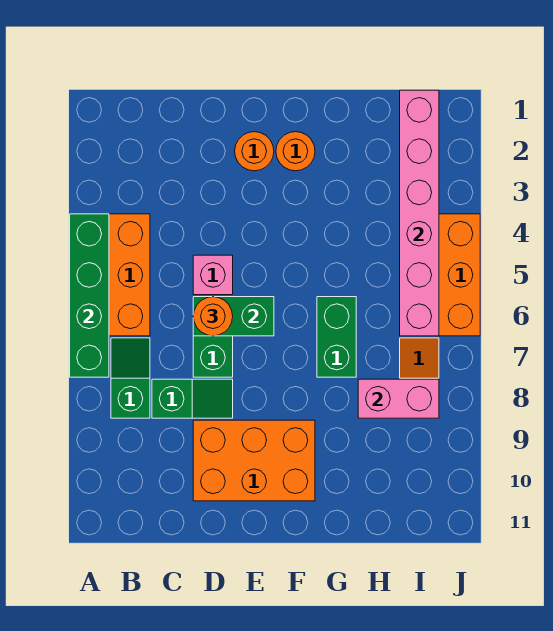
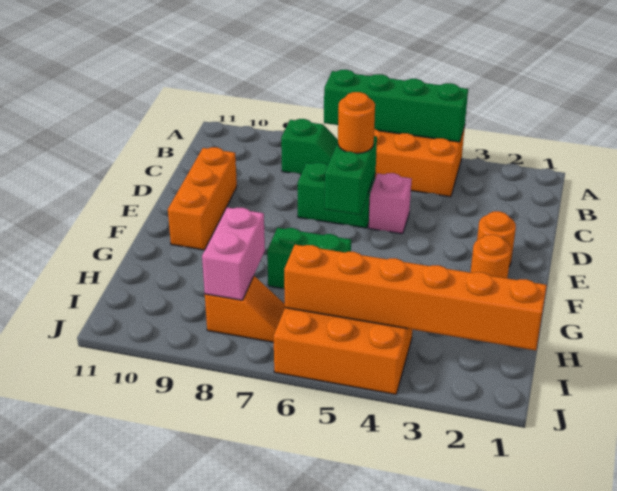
green slope C8:D8 level 1 top C -> none
orange brick D9:F10 level 1 -> orange brick D10:F10 level 1
pink brick I1:I6 level 2 -> orange brick I1:I6 level 2

